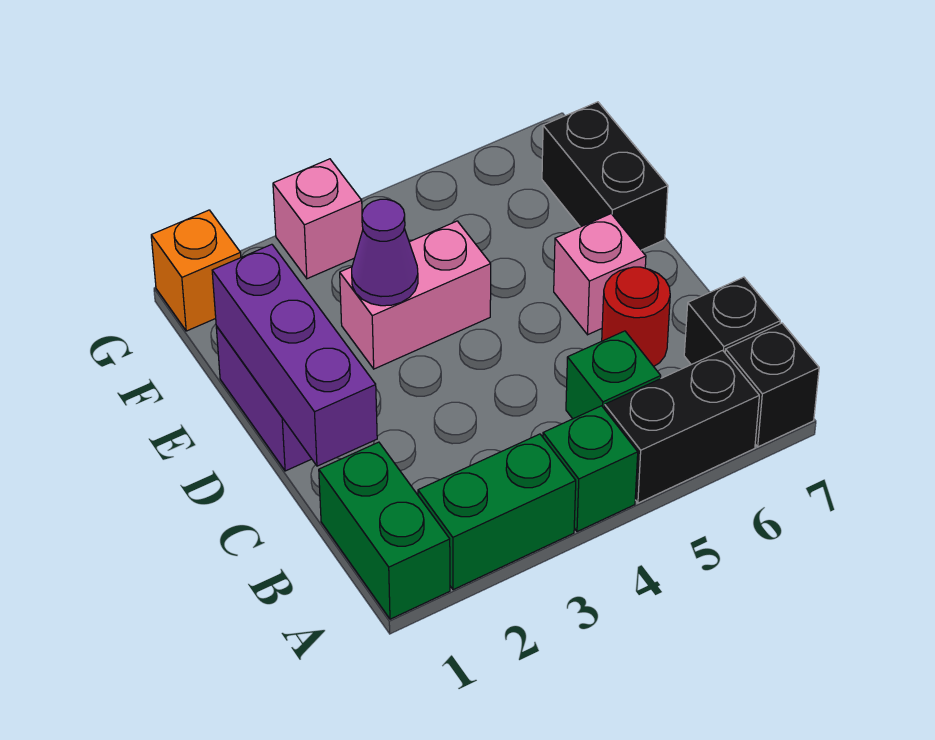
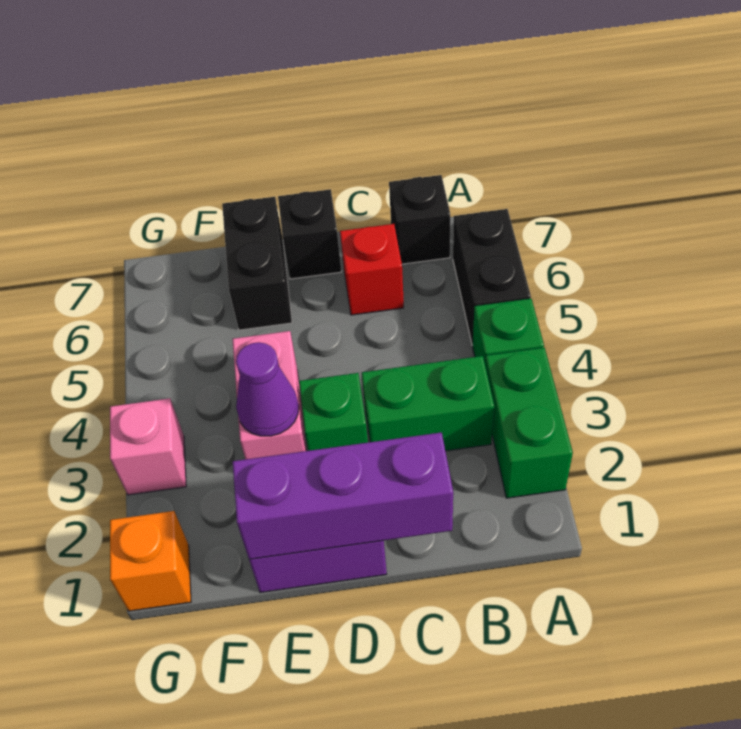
green brick A1:B1 level 1 -> green brick B3:C3 level 1
black brick A7 level 1 -> black brick D7 level 1
green brick B5 level 1 -> green brick D3 level 1
red round brick C6 level 1 -> red brick C6 level 1
pink brick D6 level 1 -> none
black brick E7:F7 level 1 -> black brick E6:E7 level 1

